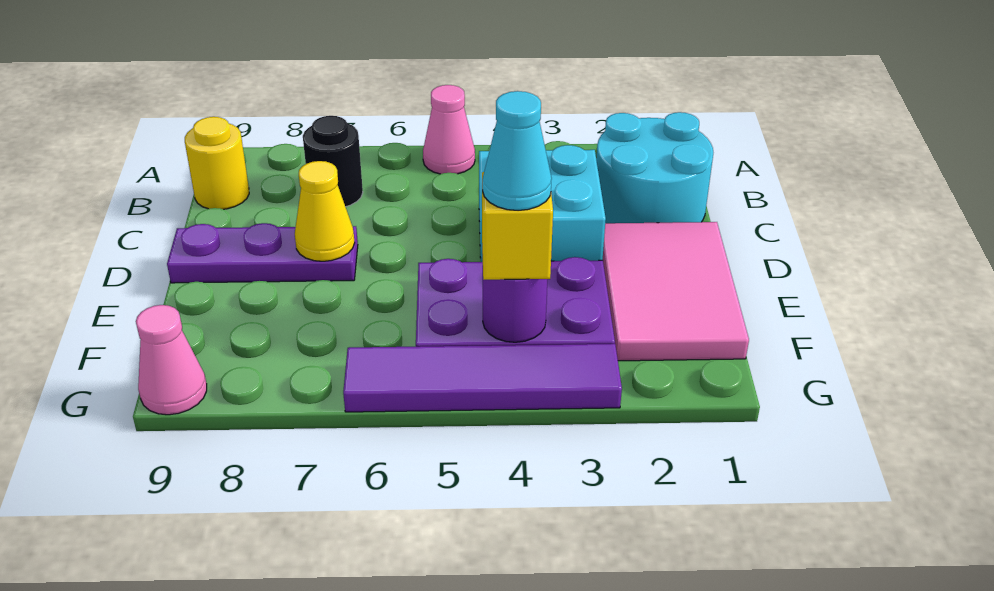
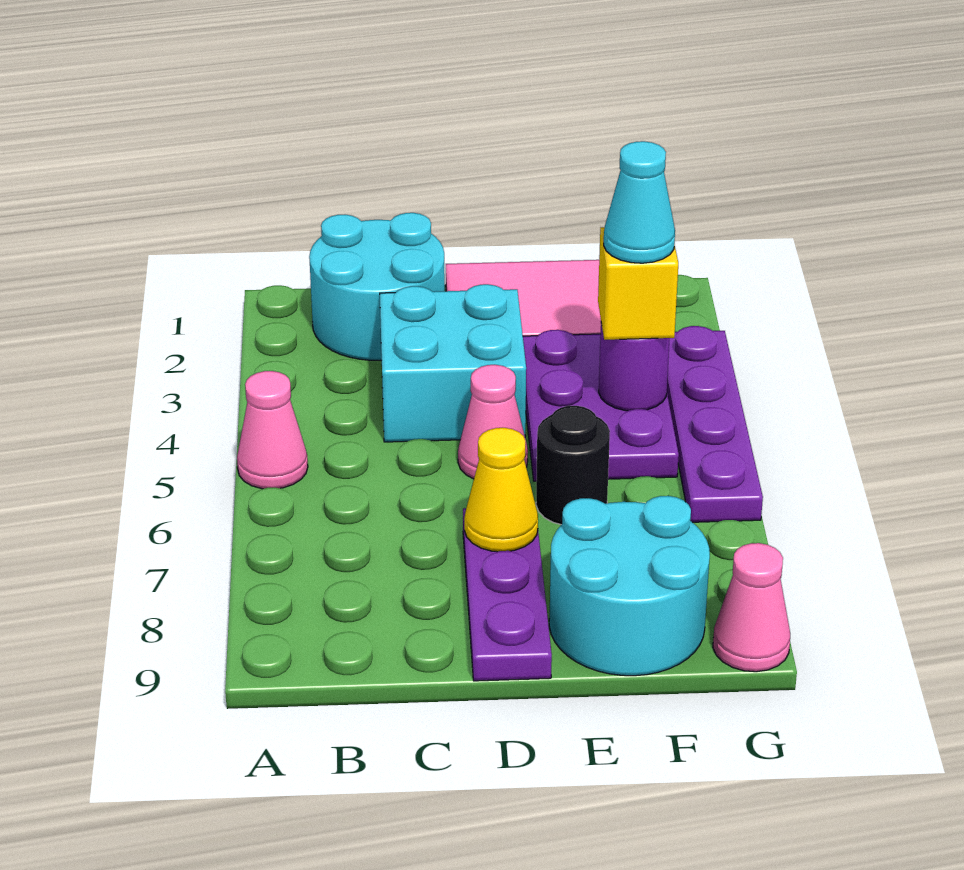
black round brick B7 level 1 -> black round brick E6 level 1
yellow round brick B9 level 1 -> none
none -> pink cone D5 level 1
none -> cyan round brick E8:F9 level 1
purple tile G3:G6 level 1 -> purple plate G3:G6 level 1

